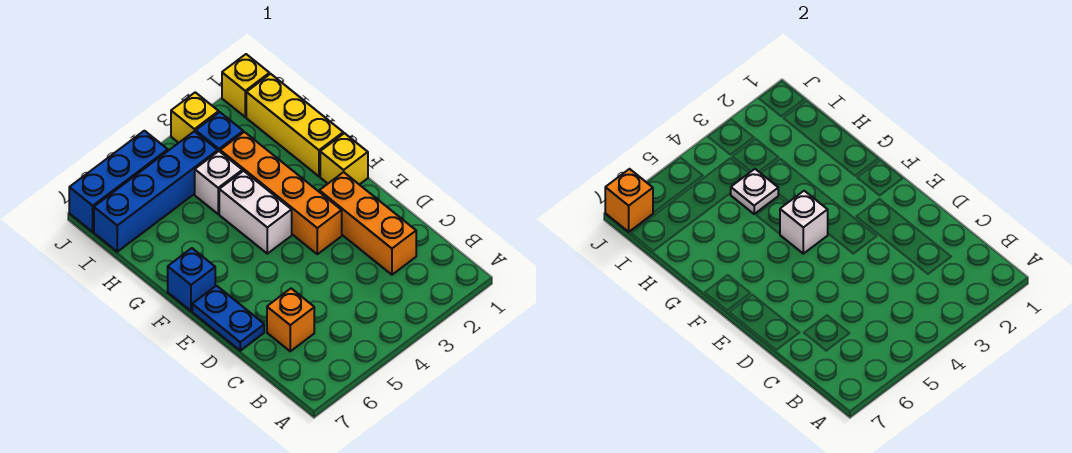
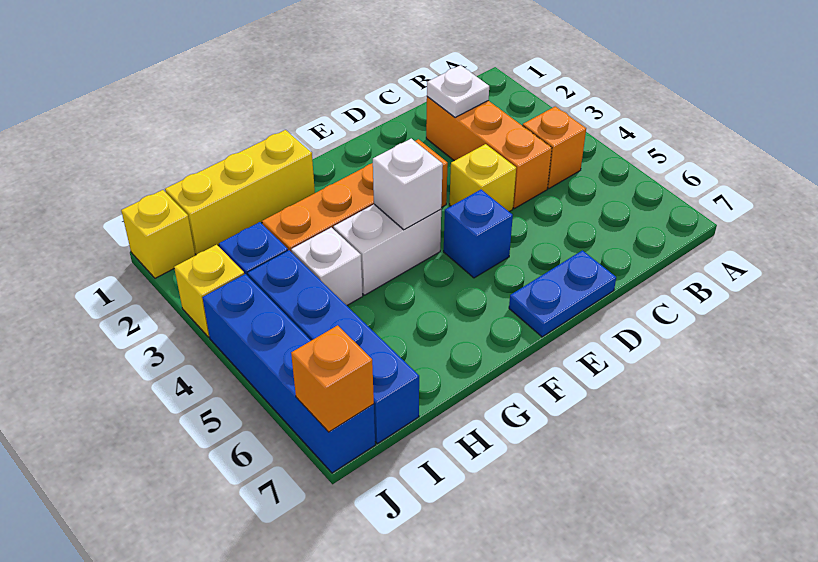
orange brick C2:E2 level 1 -> orange brick C2:C4 level 1
orange brick C6 level 1 -> orange brick B4 level 1
yellow brick F1 level 1 -> yellow brick D4 level 1
blue brick F7 level 1 -> blue brick E5 level 1
white plate H4 level 2 -> white plate C2 level 2
blue brick J5:J7 level 1 -> blue brick J4:J7 level 1

